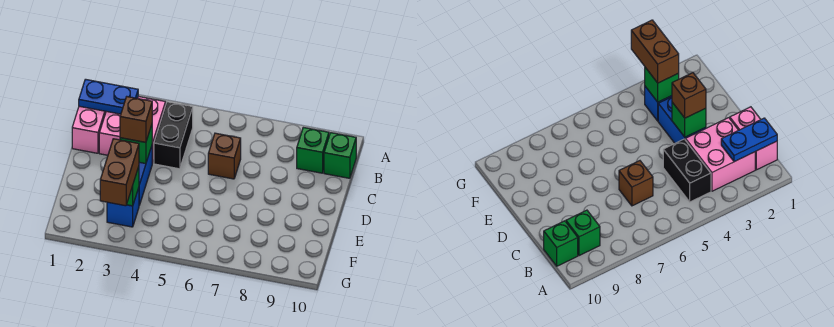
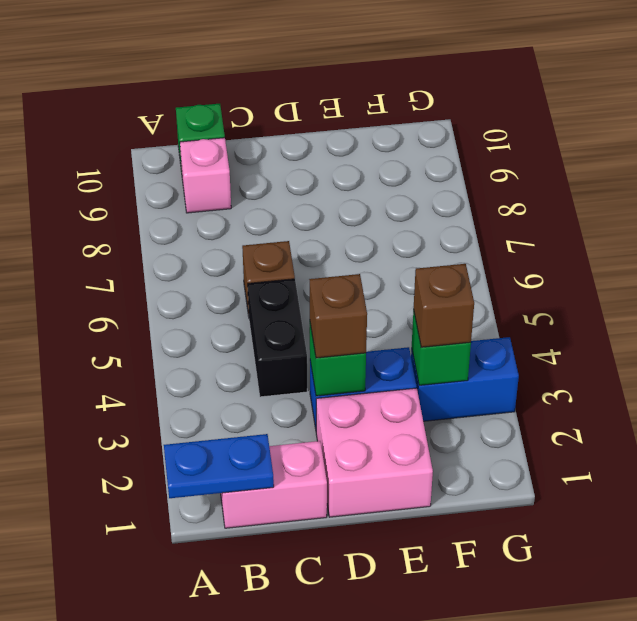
blue plate B1:B2 level 2 -> blue plate A1:B1 level 2
pink brick B2:C3 level 1 -> pink brick D1:E2 level 1
black brick B4:C4 level 1 -> black brick C4:C5 level 1
green brick B9 level 1 -> pink brick B9 level 1
blue brick F3 level 1 -> blue brick F3:G3 level 1
brown brick F3:G3 level 3 -> brown brick F3 level 3

